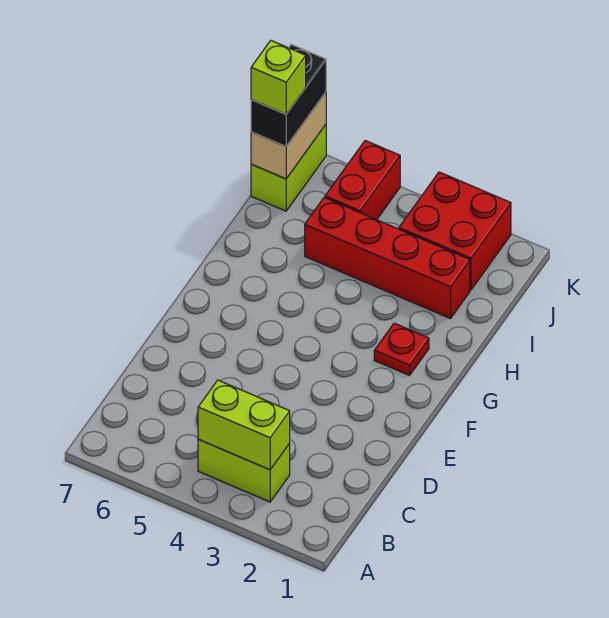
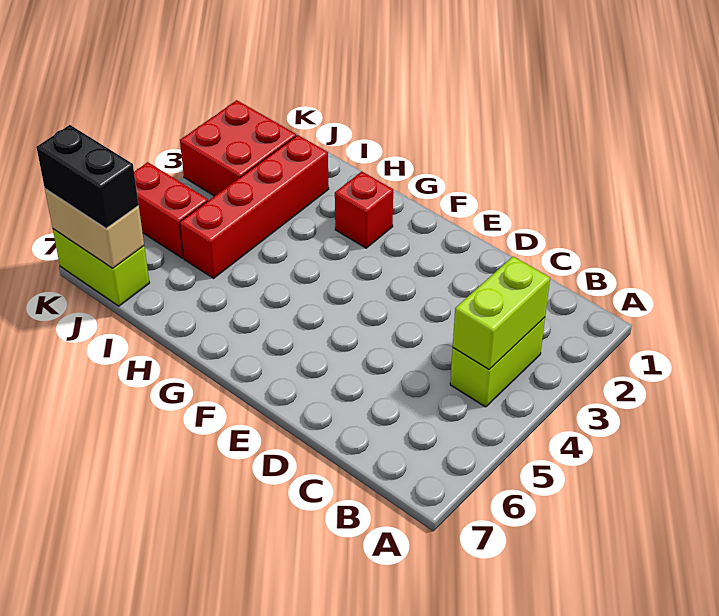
red plate G2 level 1 -> red brick G2 level 1
lime brick J7 level 4 -> none

